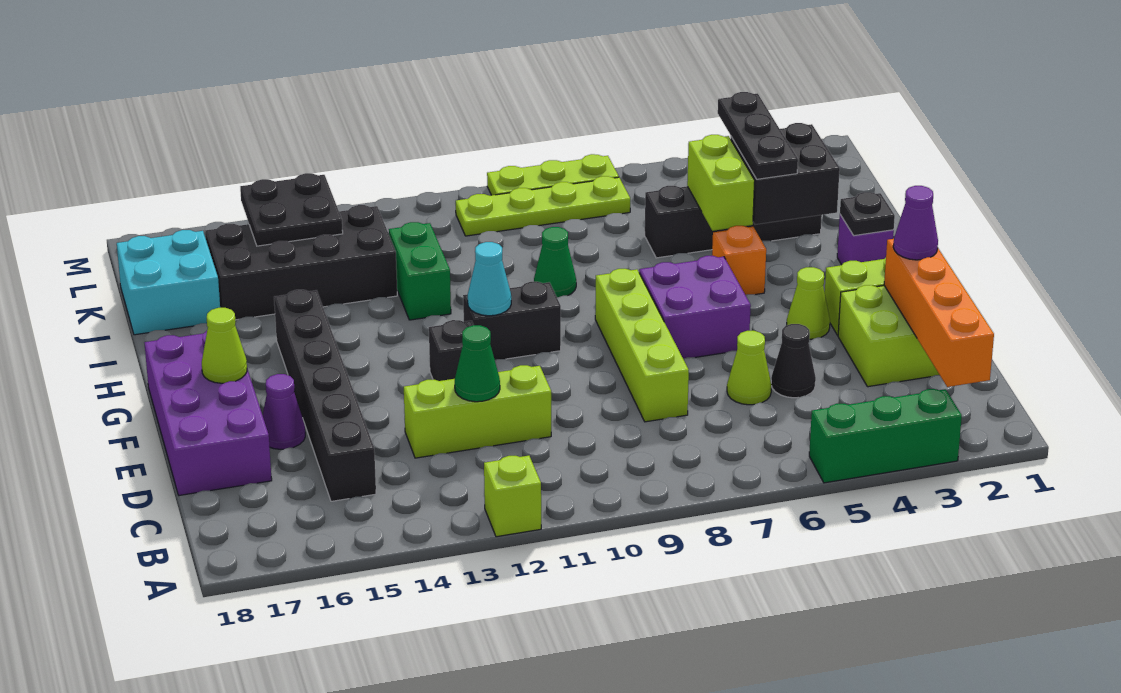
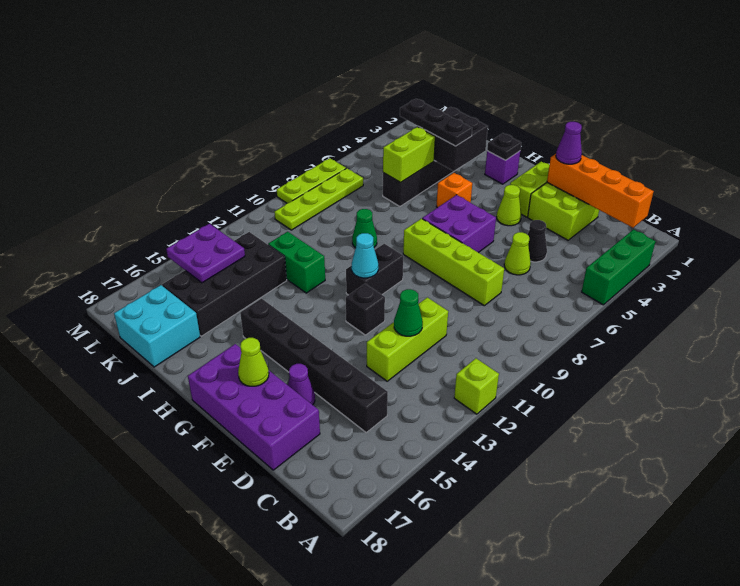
lime brick I5:J5 level 2 -> lime brick J5:J6 level 2
black plate K14:L15 level 2 -> purple plate K14:L15 level 2

